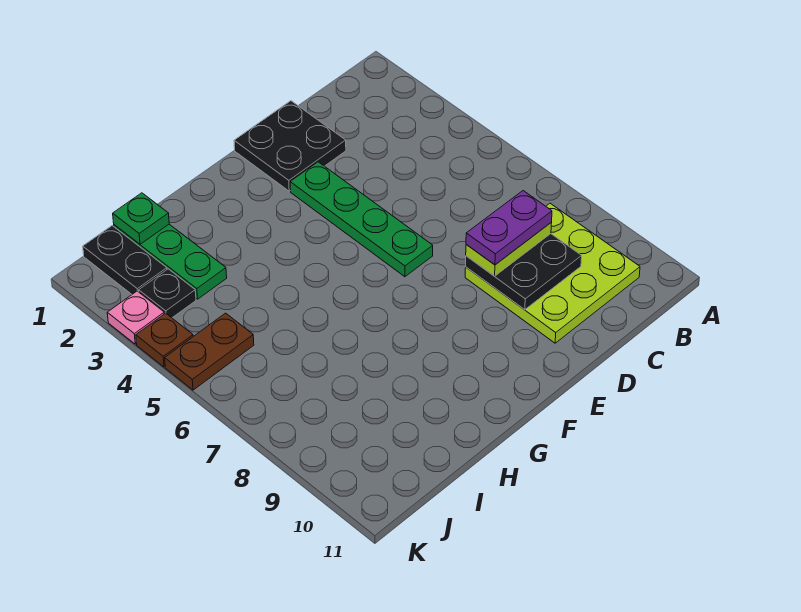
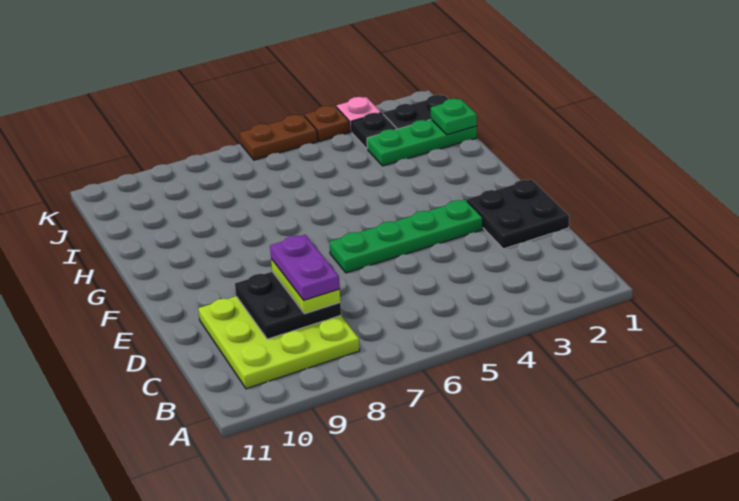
brown plate J5:K5 level 1 -> brown plate K5:K6 level 1

